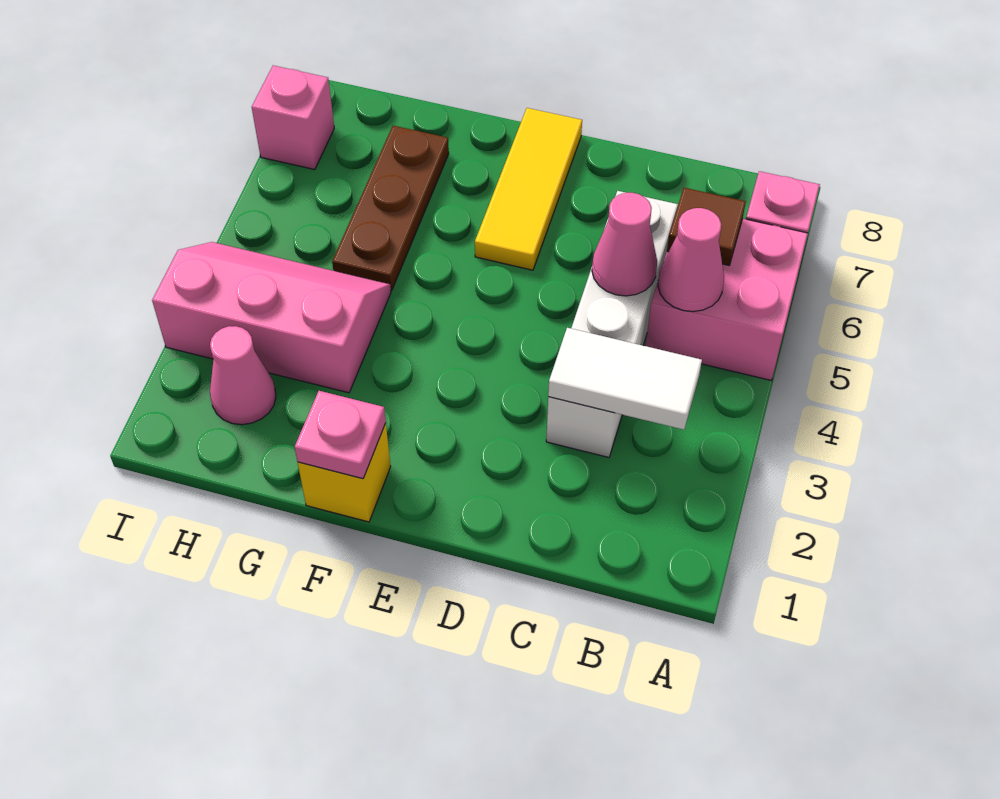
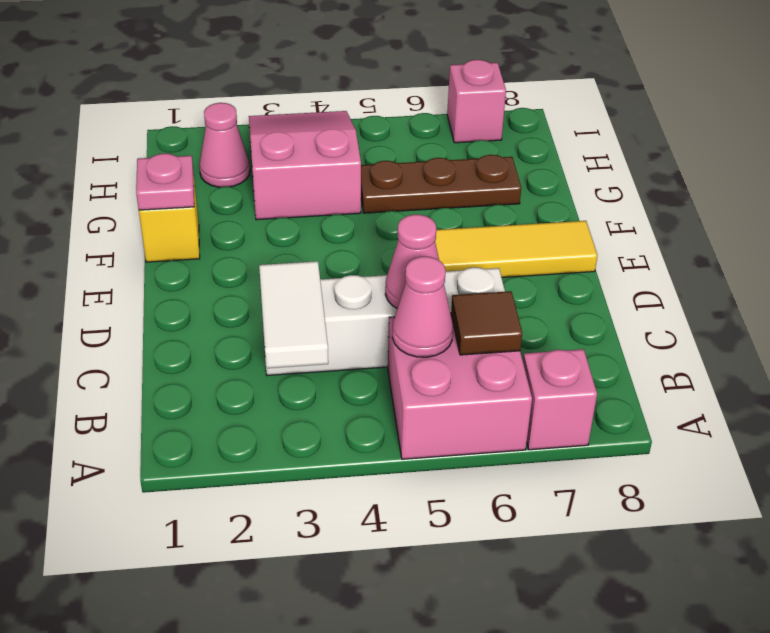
pink slope G3:I4 level 1 top 3 -> pink slope G3:I4 level 1 top G

